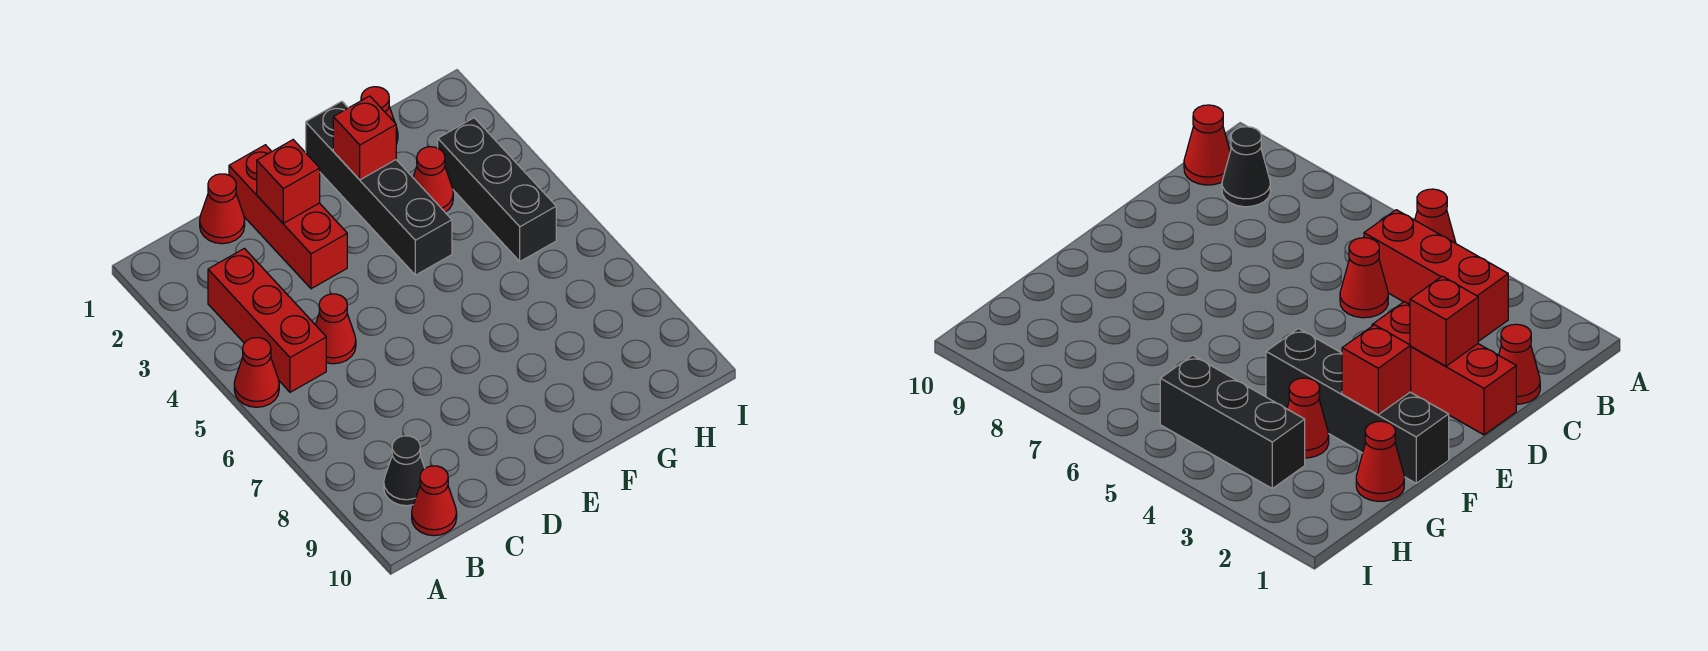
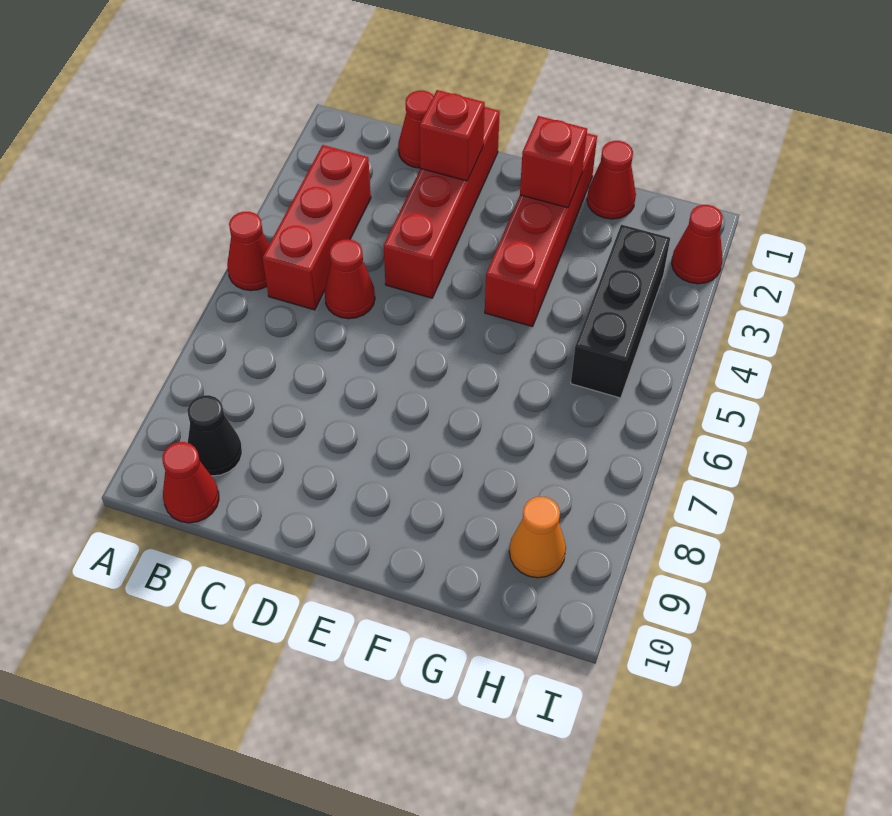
red brick D1:D3 level 1 -> red brick D1:D4 level 1
black brick F1:F4 level 1 -> red brick F1:F4 level 1
red cone G3 level 1 -> red cone I2 level 1
none -> orange cone H9 level 1

